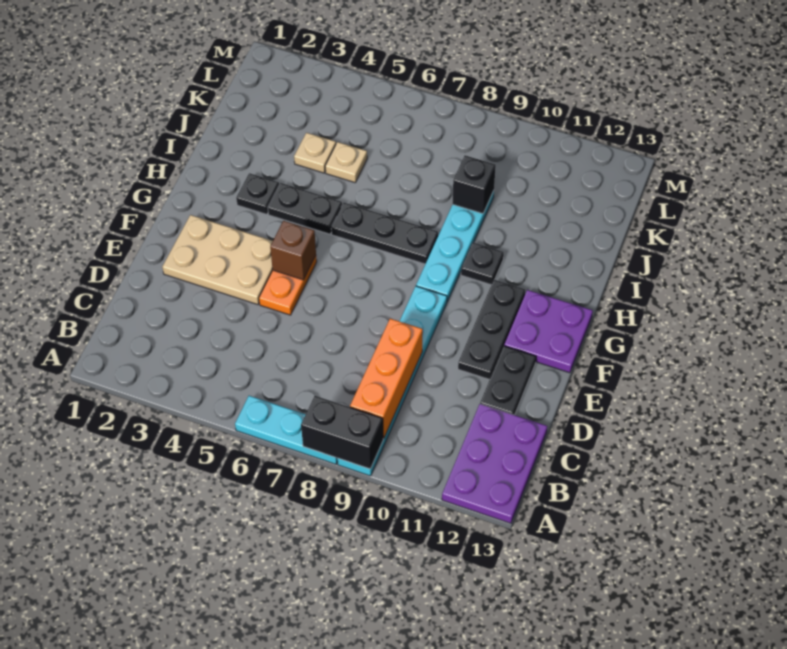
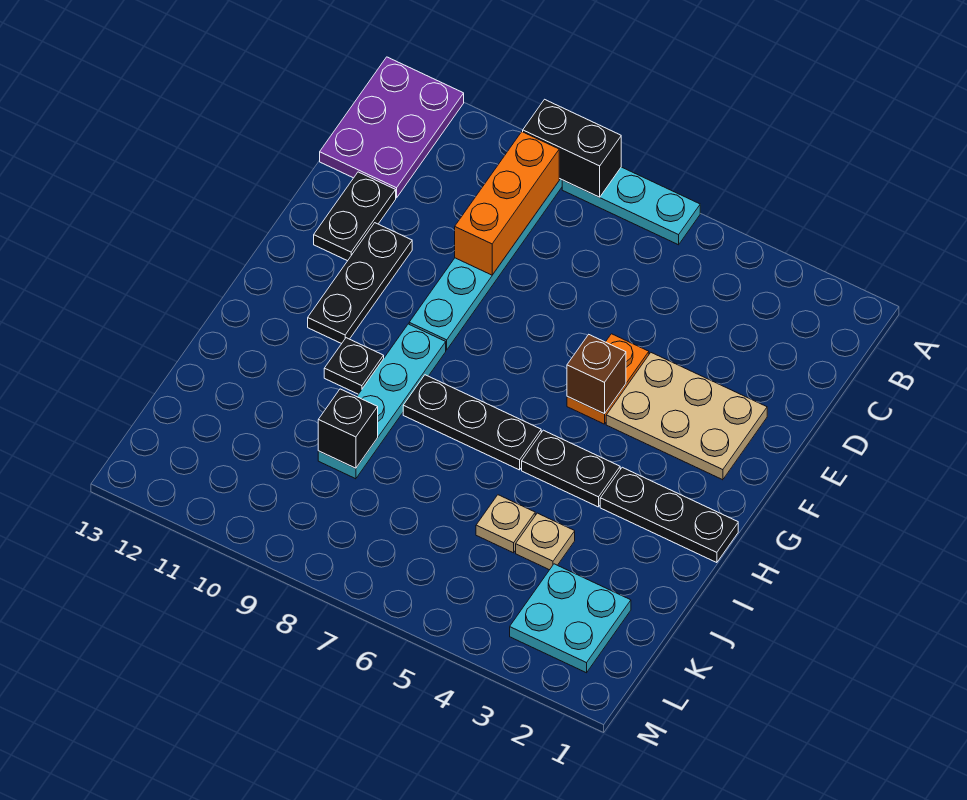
purple plate F12:G13 level 1 -> none
black plate H3 level 1 -> black plate H1:H3 level 1
none -> cyan plate K2:L3 level 1

